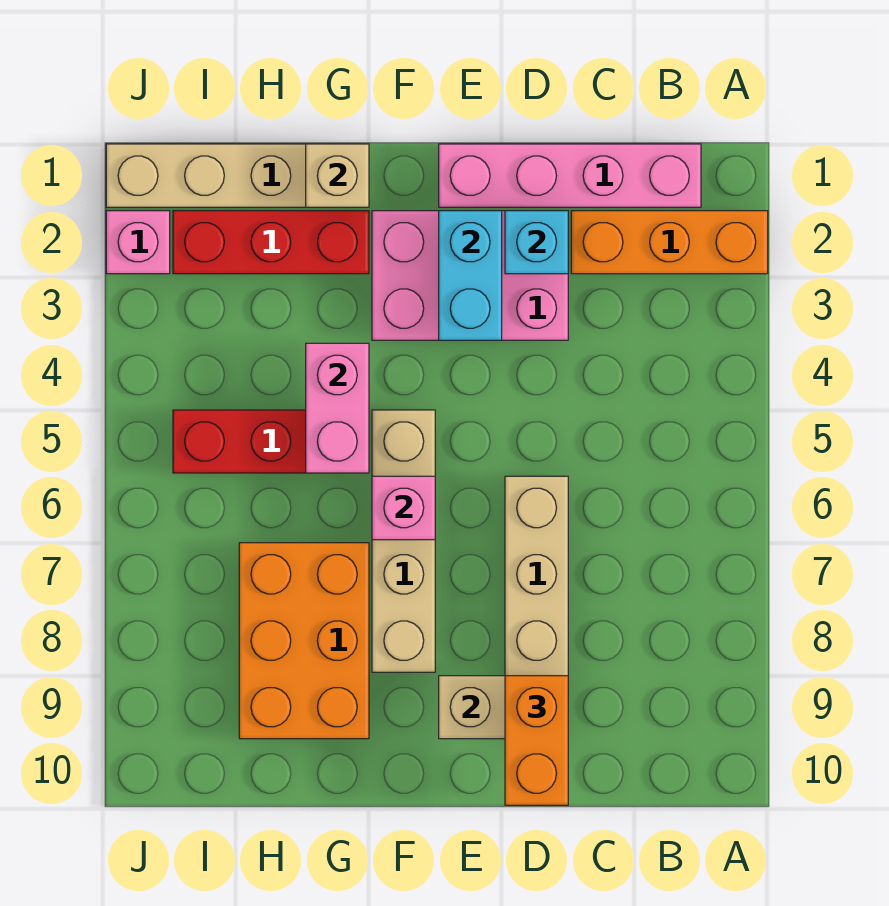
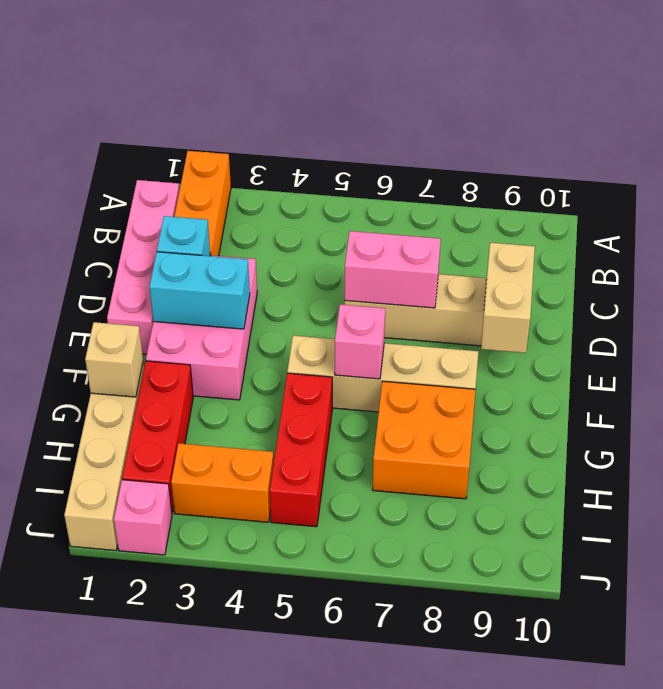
orange brick D9:D10 level 3 -> orange brick I3:I4 level 1
pink brick G4:G5 level 2 -> pink brick D6:D7 level 2
orange brick G7:H9 level 1 -> orange brick G7:H8 level 1

